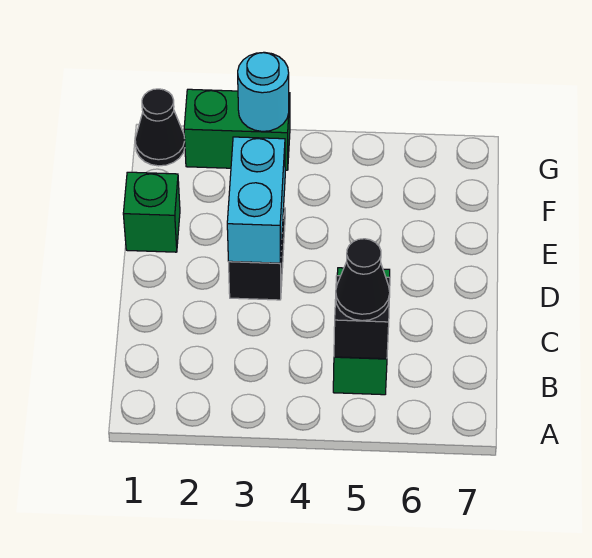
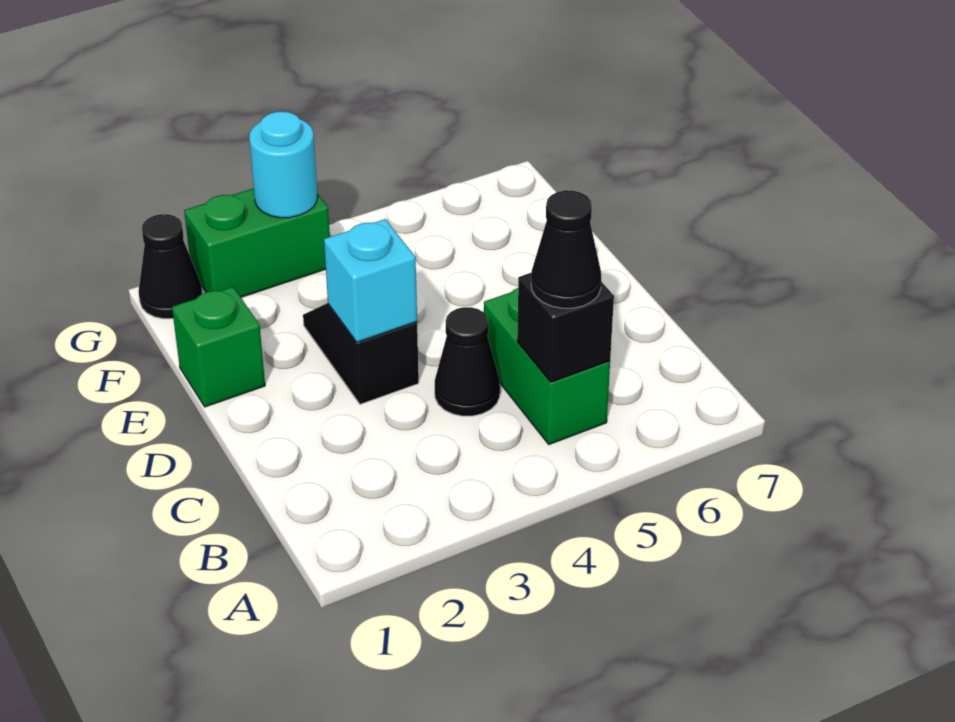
none -> black cone C4 level 1
cyan brick D3:E3 level 2 -> cyan brick D3 level 2

